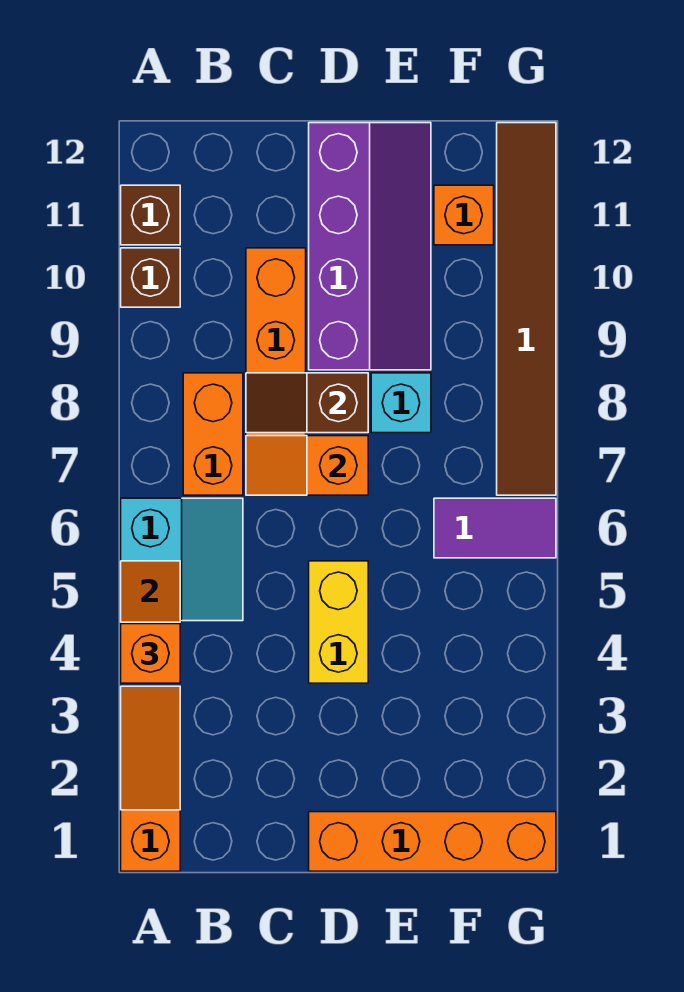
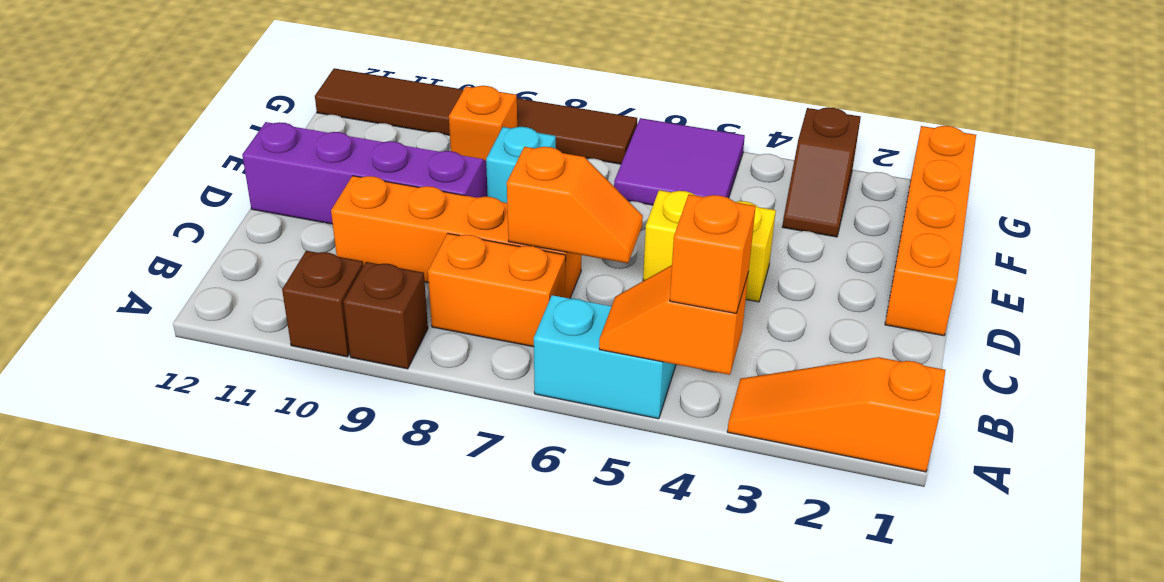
brown brick A11 level 1 -> brown brick A9 level 1
orange slope C7:D7 level 2 top D -> orange slope C6:C7 level 2 top 7
brown slope C8:D8 level 2 top D -> brown slope F3:G3 level 1 top G
purple tile F6:G6 level 1 -> purple tile F5:G6 level 1
orange brick F11 level 1 -> orange brick F9 level 1

